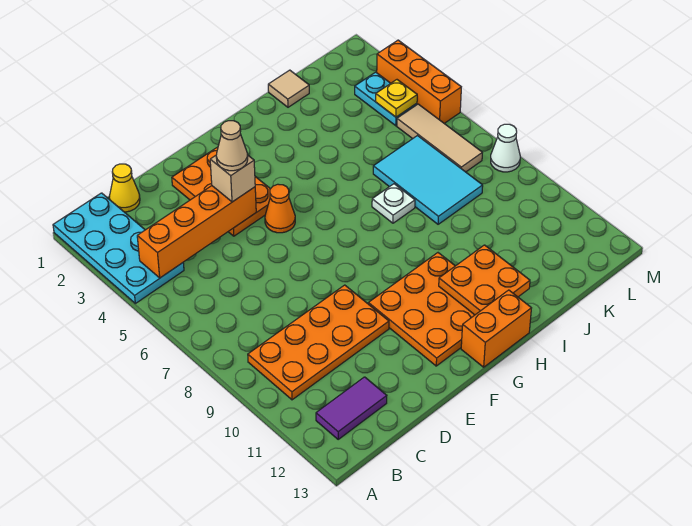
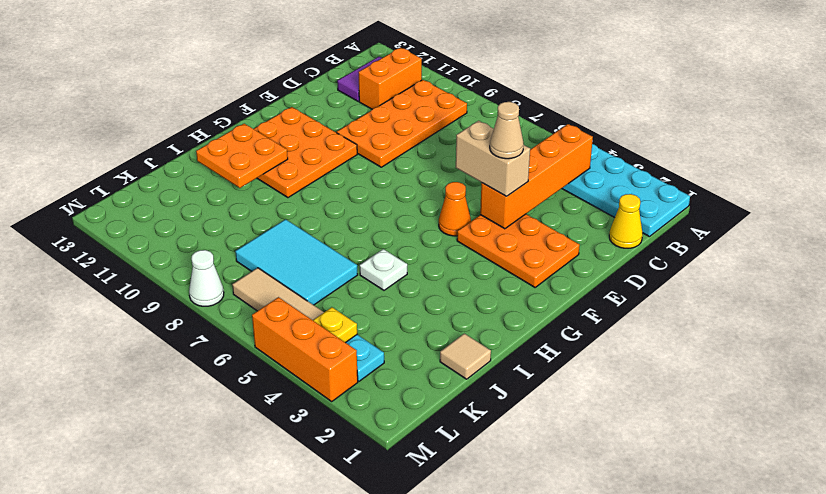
tan brick E4 level 3 -> tan brick E4:E5 level 3
orange brick G13:H13 level 1 -> orange brick B11:C11 level 1
white plate I7 level 1 -> white plate I5 level 1

